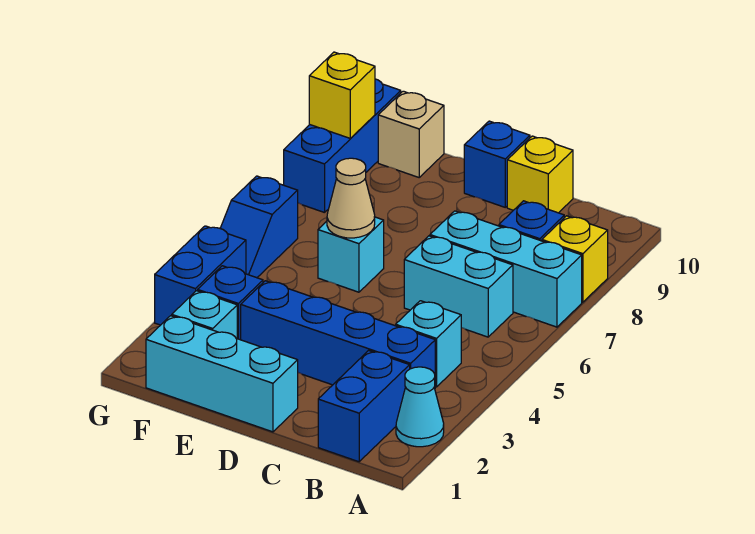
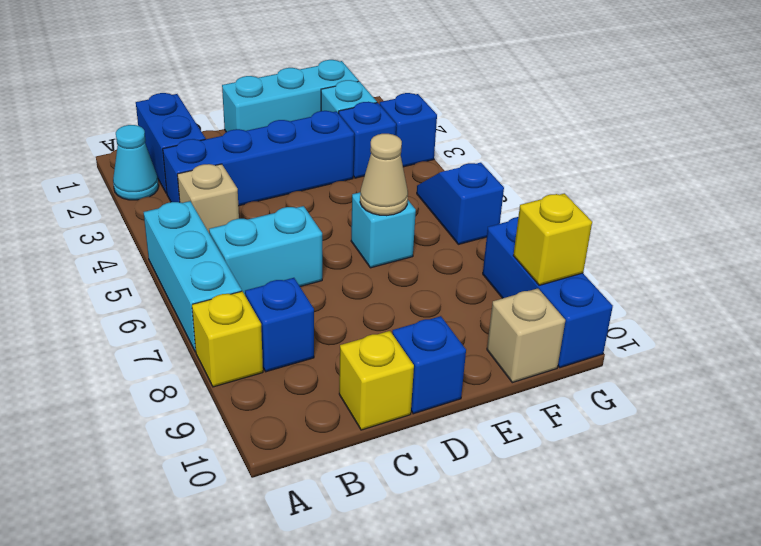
cyan brick A7:C7 level 1 -> cyan brick A5:A7 level 1
cyan brick B4 level 1 -> tan brick B4 level 1
blue brick G3:G4 level 1 -> blue brick G3 level 1

